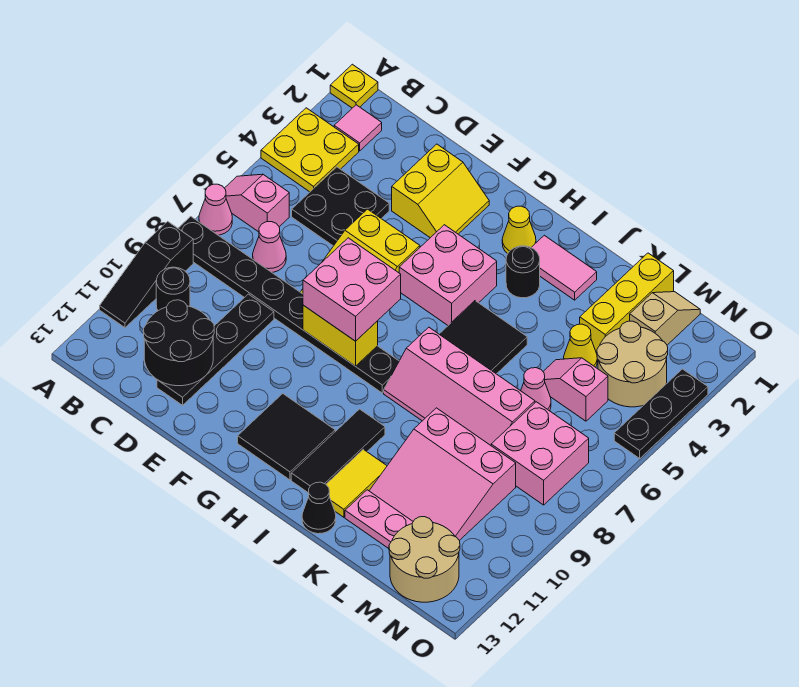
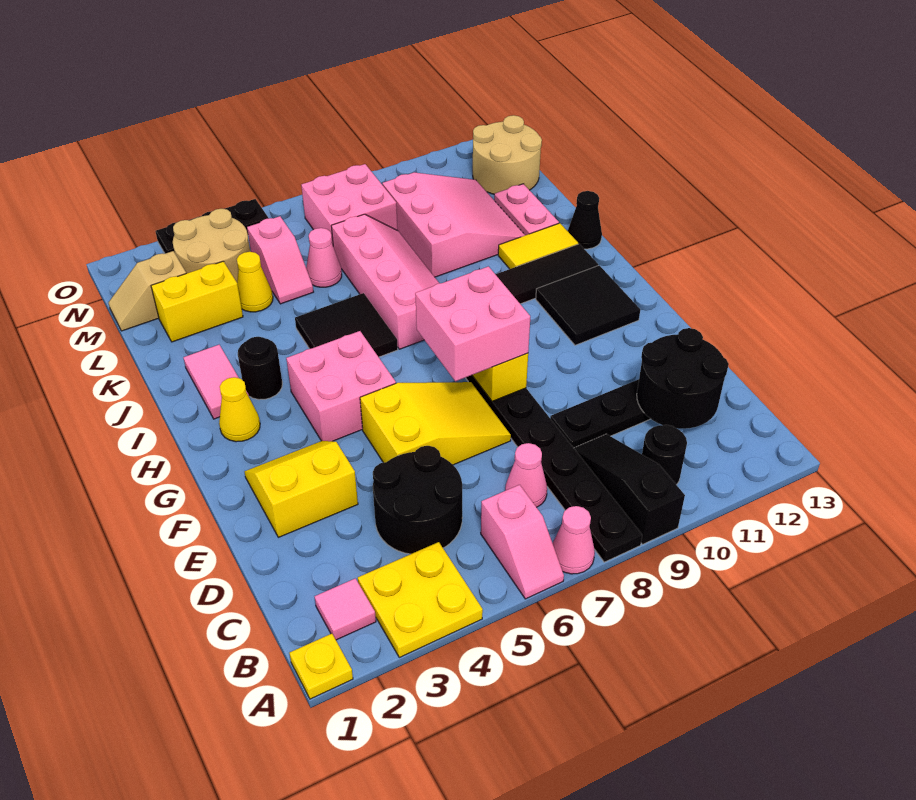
black slope A9:A11 level 1 top 9 -> black slope A9:C9 level 1 top A
black plate C4:D5 level 1 -> black round brick C4:D5 level 1
yellow brick L1:L3 level 1 -> yellow brick L2:L3 level 1

